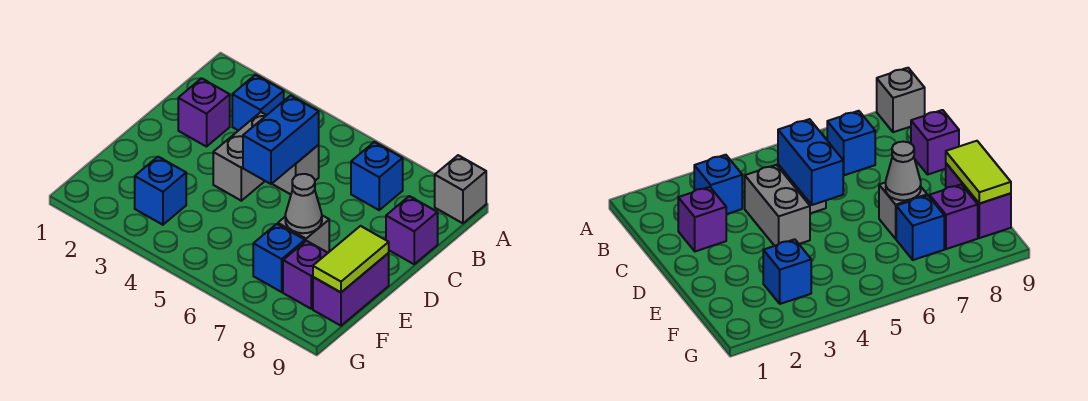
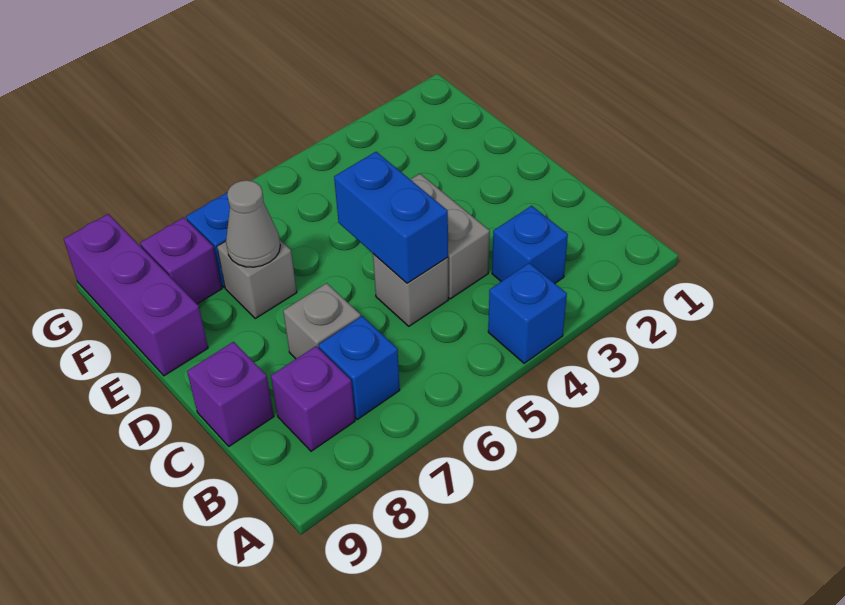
grey brick A9 level 1 -> grey brick C7 level 1
purple brick C2 level 1 -> purple brick B8 level 1
purple brick E9:F9 level 1 -> purple brick E9:G9 level 1
lime tile E9:F9 level 2 -> none
blue brick F3 level 1 -> blue brick A4 level 1

